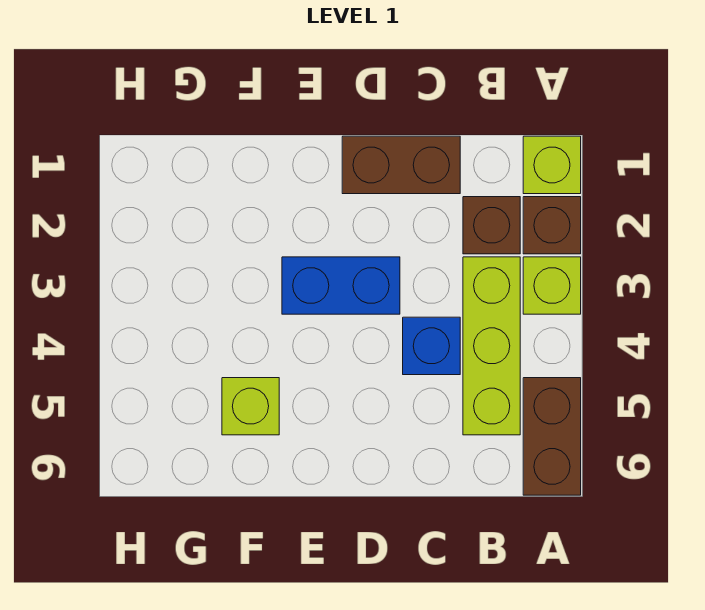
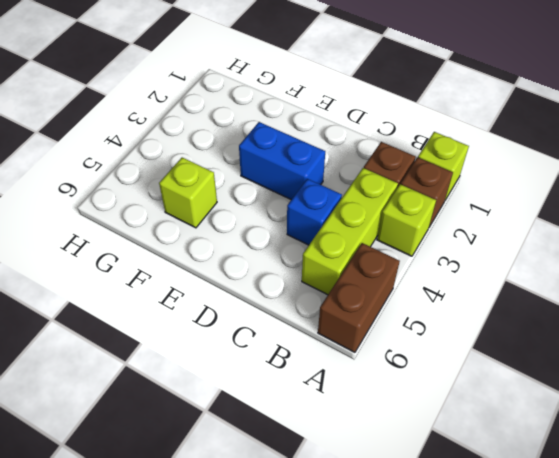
brown brick C1:D1 level 1 -> none

